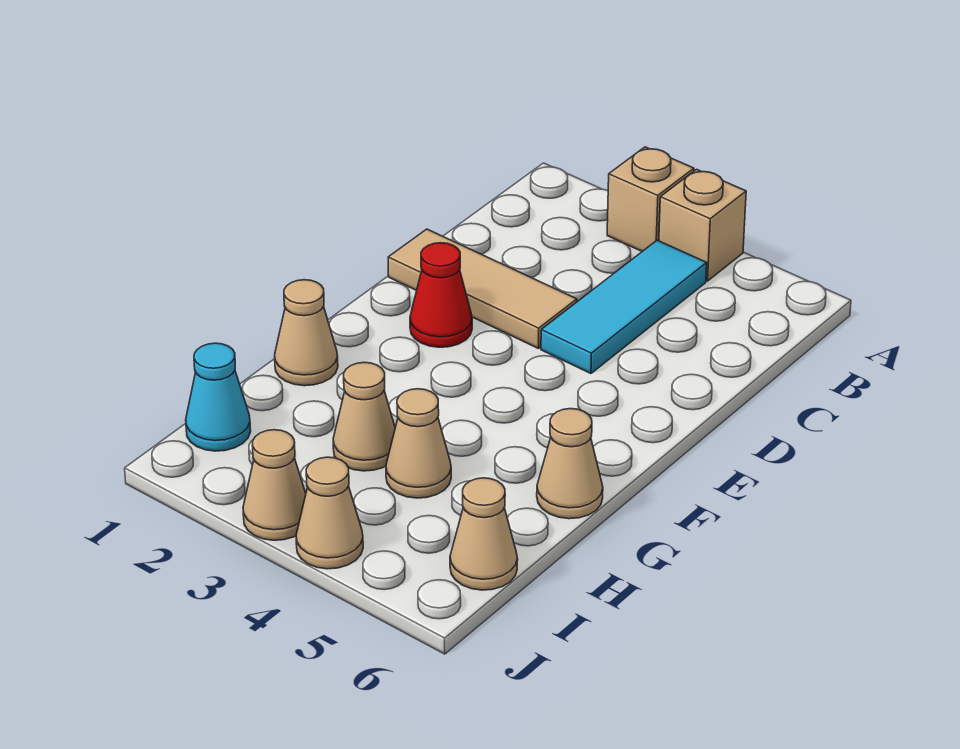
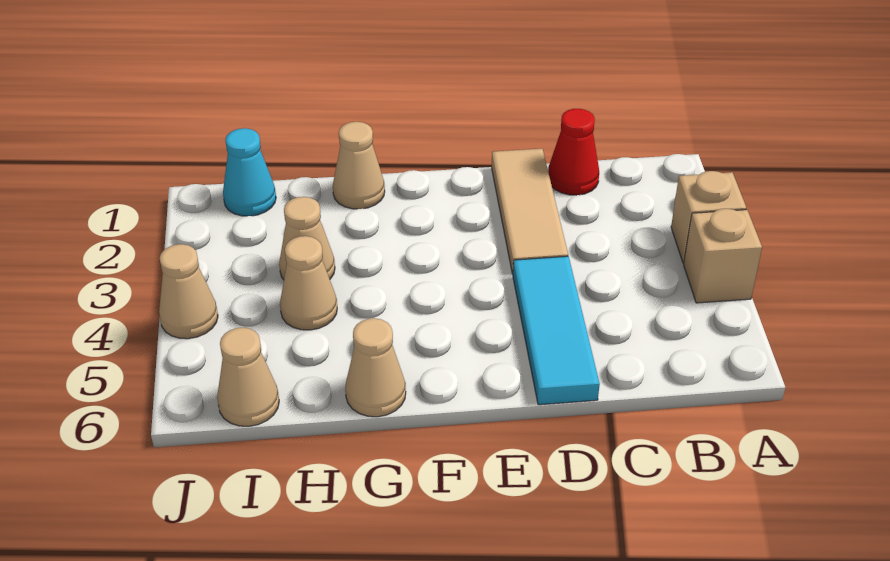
cyan tile B4:D4 level 1 -> cyan tile D4:D6 level 1
red cone E2 level 1 -> red cone C1 level 1
tan cone J3 level 1 -> none

